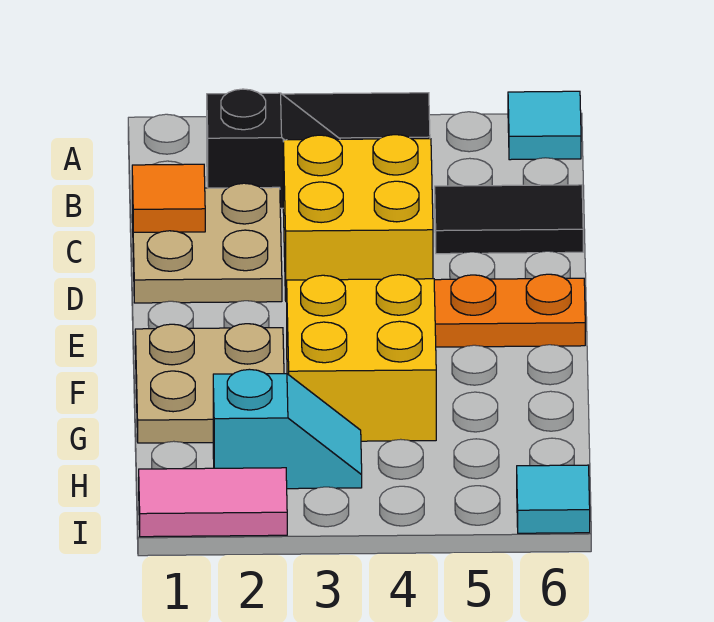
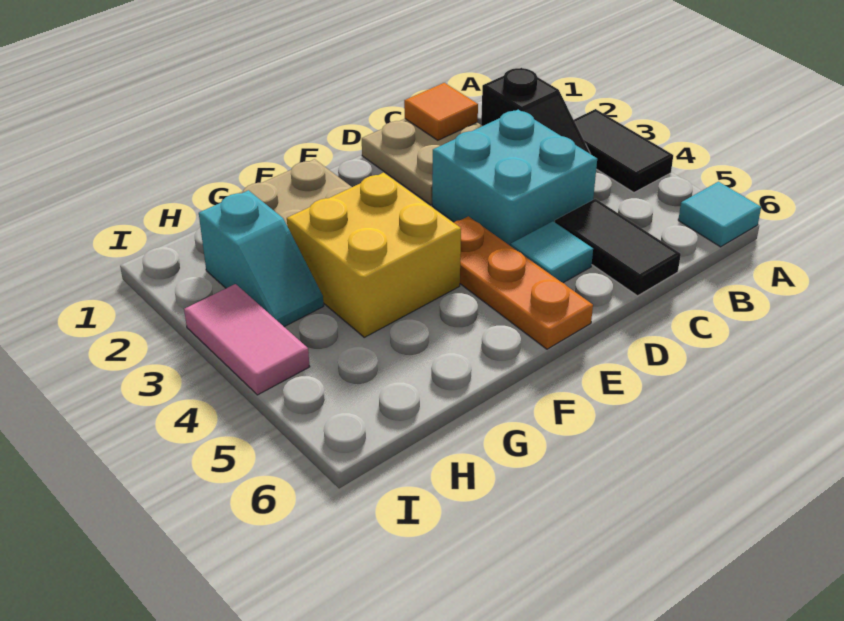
yellow brick C3:D4 level 1 -> cyan brick C3:D4 level 1
pink tile I1:I2 level 1 -> pink tile I3:I4 level 1
cyan tile I6 level 1 -> cyan tile D5 level 1

